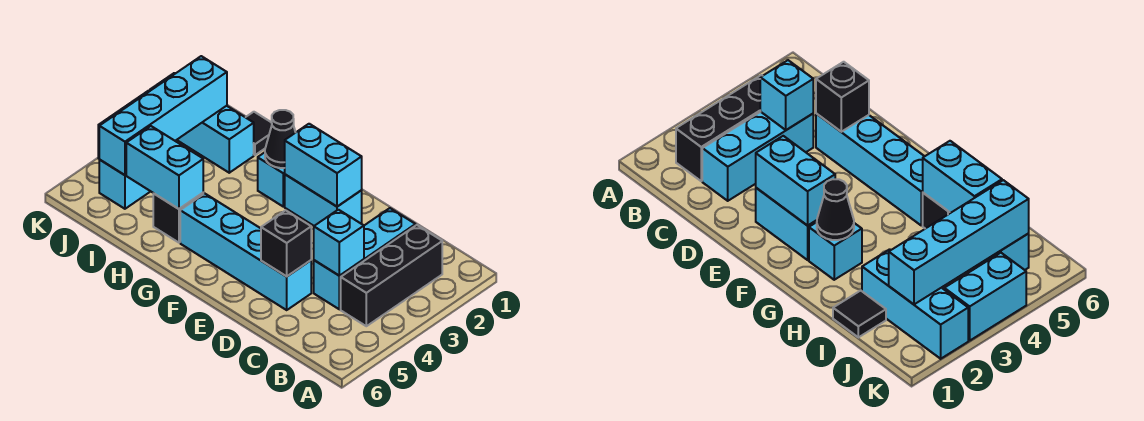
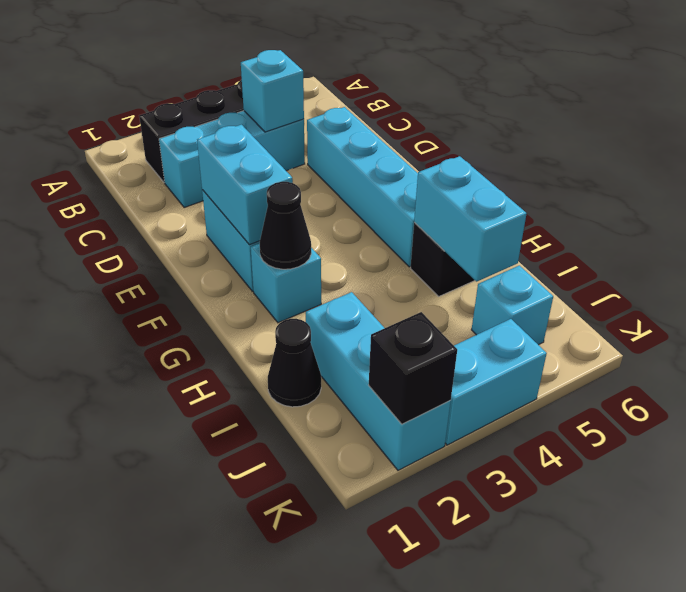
black brick D5 level 2 -> black brick K2 level 2
black tile I1 level 1 -> black cone I1 level 1
cyan brick J2:J5 level 2 -> none

